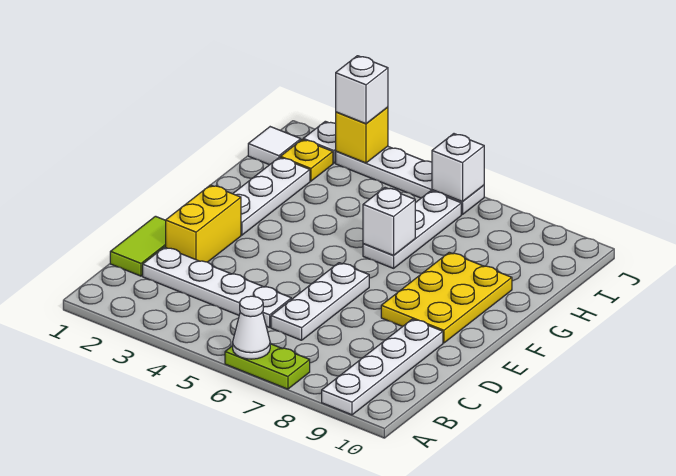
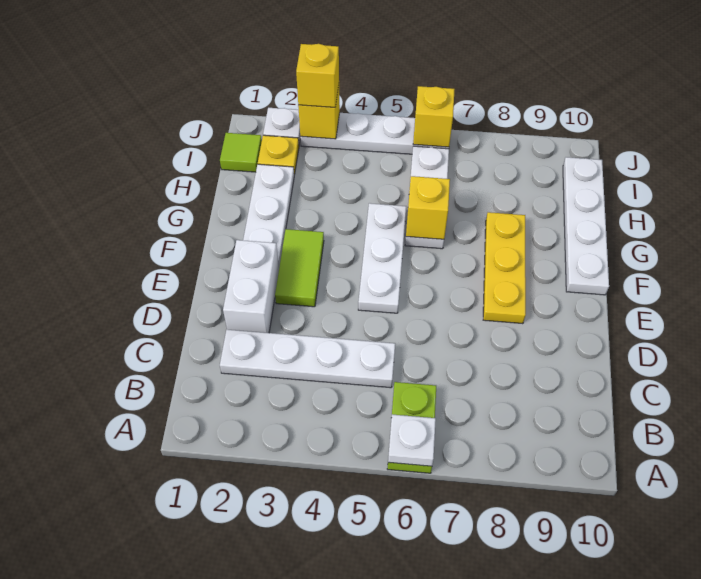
lime plate A6:A7 level 1 -> lime plate A6:B6 level 1
white cone A6 level 2 -> white plate A6 level 2
white plate A9:D9 level 1 -> white plate F10:I10 level 1
lime tile C1:D1 level 1 -> lime tile E3:F3 level 1
white plate C6:E6 level 1 -> white plate E5:G5 level 1
yellow brick D2:E2 level 1 -> white brick D2:E2 level 1
yellow plate E8:G9 level 1 -> yellow plate E8:G8 level 1
white brick G6 level 2 -> yellow brick G6 level 2
white tile I1 level 1 -> lime tile I1 level 1
white brick J3 level 3 -> yellow brick J3 level 3
white brick J6 level 2 -> yellow brick J6 level 2

